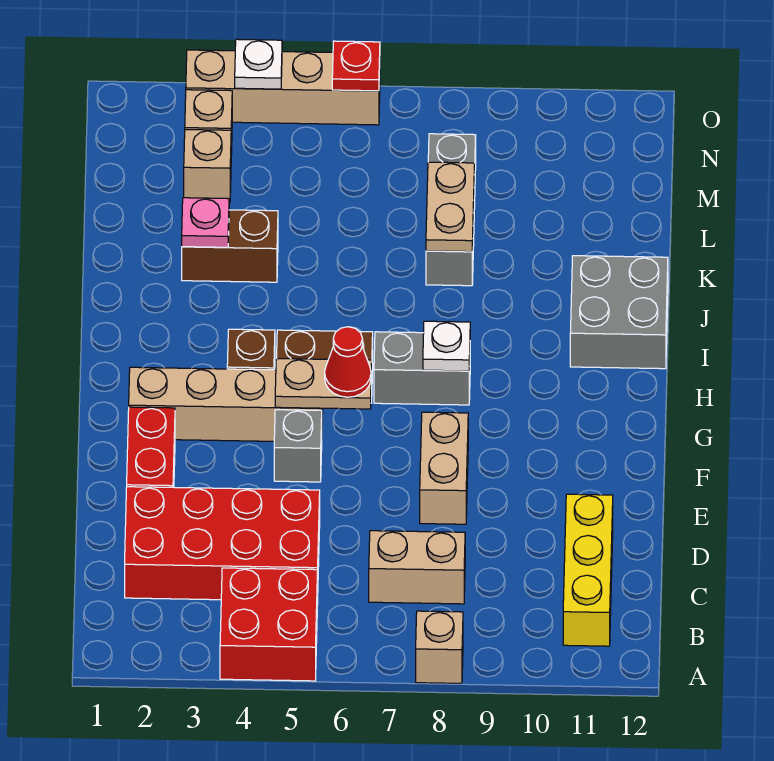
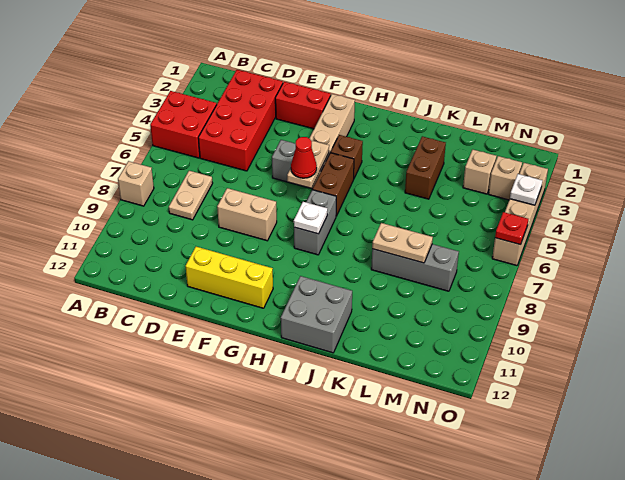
yellow brick B11:D11 level 1 -> yellow brick E11:G11 level 1
tan brick C7:C8 level 1 -> tan plate C7:C8 level 1
pink plate K3 level 2 -> none

